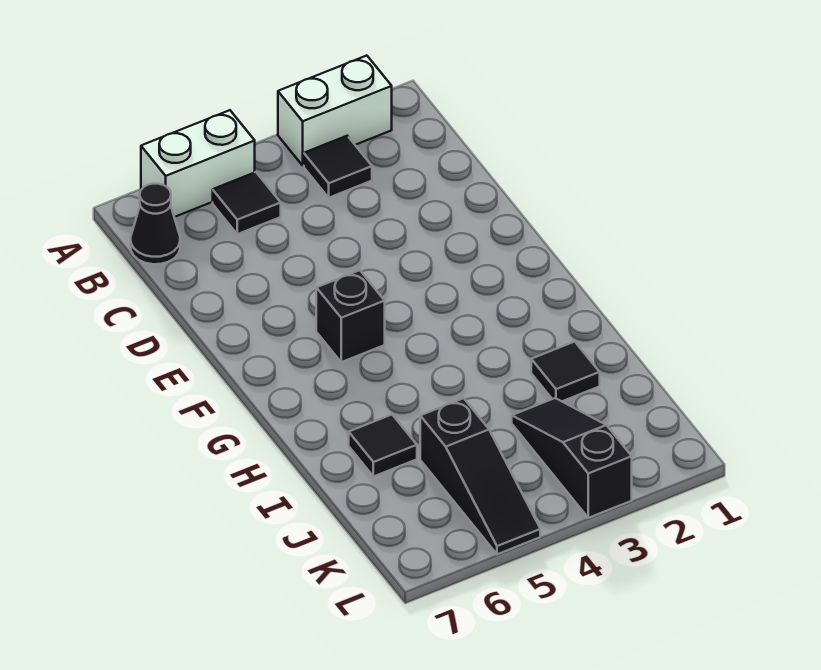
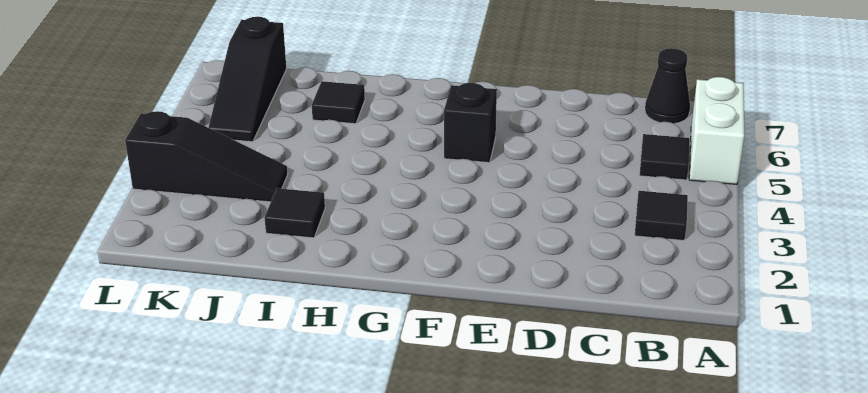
white brick A2:A3 level 1 -> none
black slope J5:L5 level 1 top J -> black slope K5:K7 level 1 top 7

